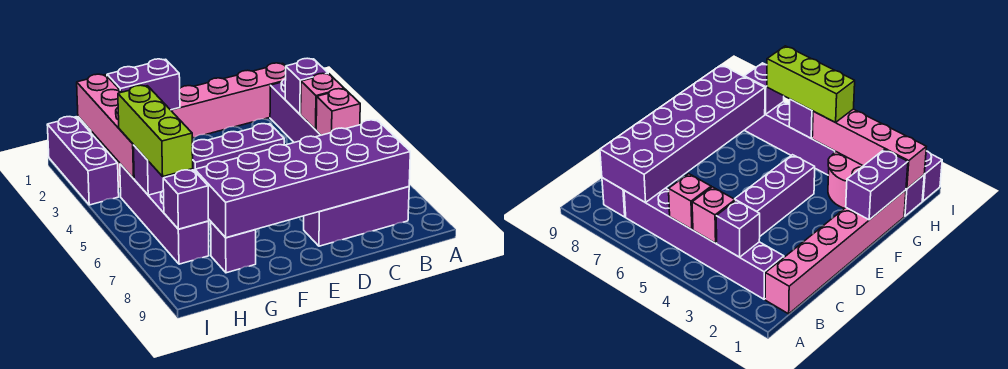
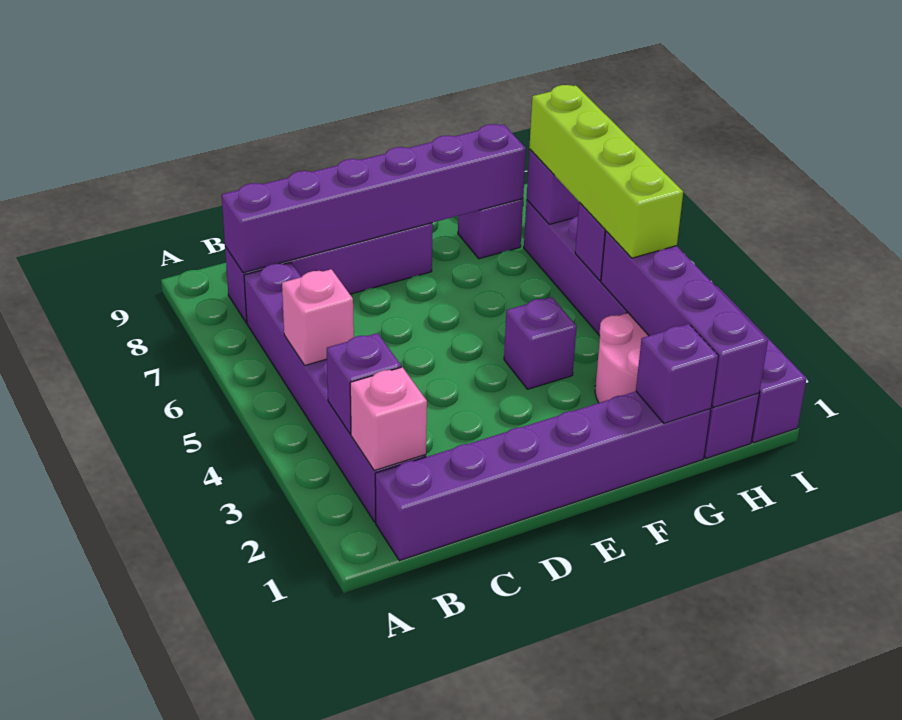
pink brick B1:G1 level 1 -> purple brick B1:G1 level 1
pink brick B4 level 2 -> pink brick B2 level 2
purple brick B7:G8 level 2 -> purple brick B8:G8 level 2
purple brick B8:D8 level 1 -> purple brick B8:E8 level 1
purple brick D4:F4 level 1 -> purple brick F4 level 1
purple brick F1:G1 level 2 -> purple brick G1 level 2
pink brick H1:H4 level 2 -> purple brick H1:H4 level 2
lime brick H4:H6 level 3 -> lime brick H4:H7 level 3

